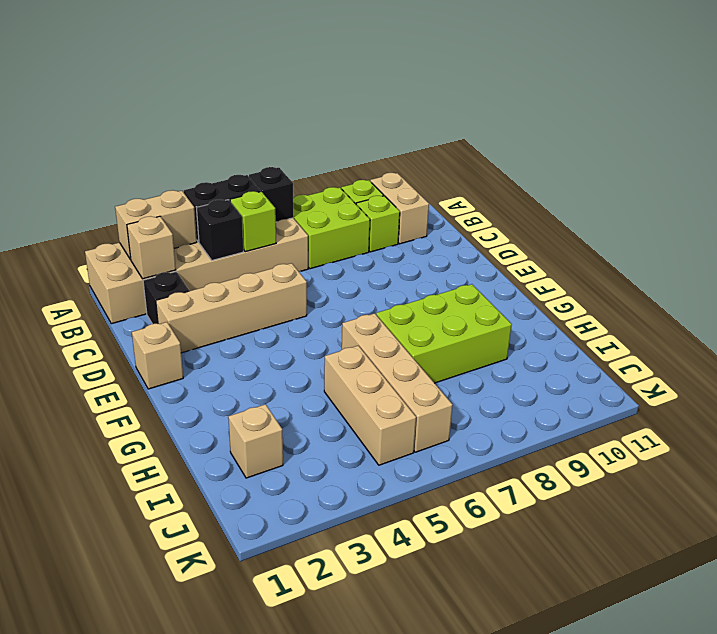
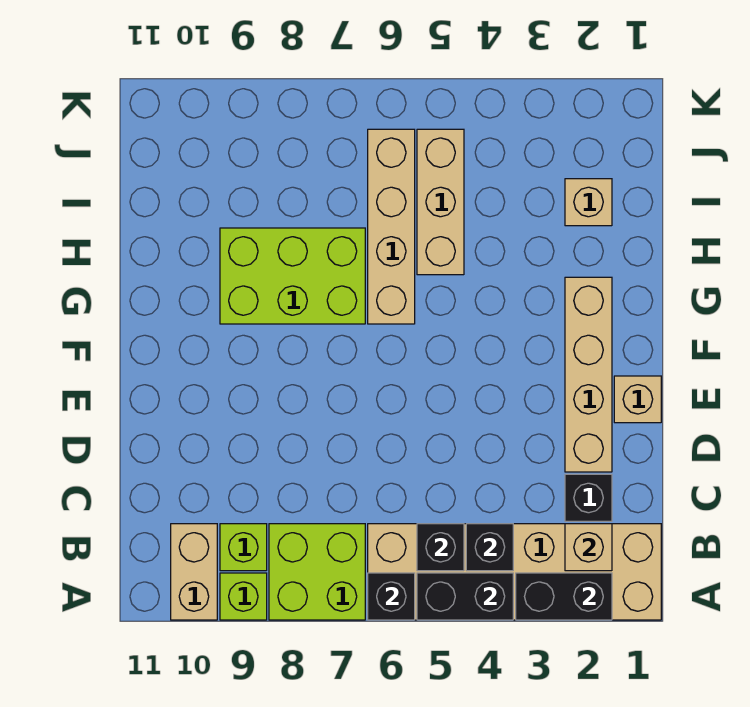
tan brick A2:A3 level 2 -> black brick A2:A3 level 2
lime brick B5 level 2 -> black brick B5 level 2
tan brick D2:D5 level 1 -> tan brick D2:G2 level 1

